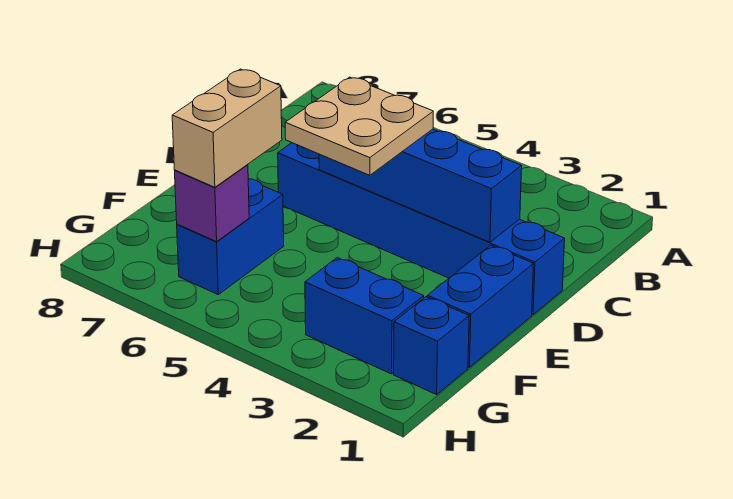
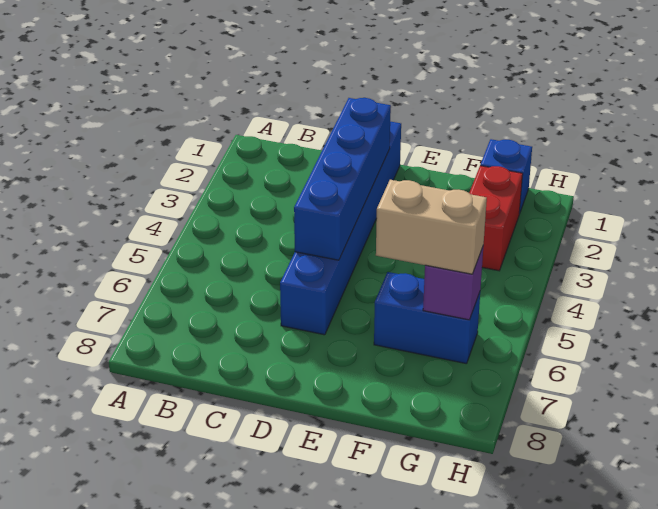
tan plate D4:E5 level 3 -> none
blue brick E1:F1 level 1 -> none
blue brick G2:G3 level 1 -> red brick G2:G3 level 1

